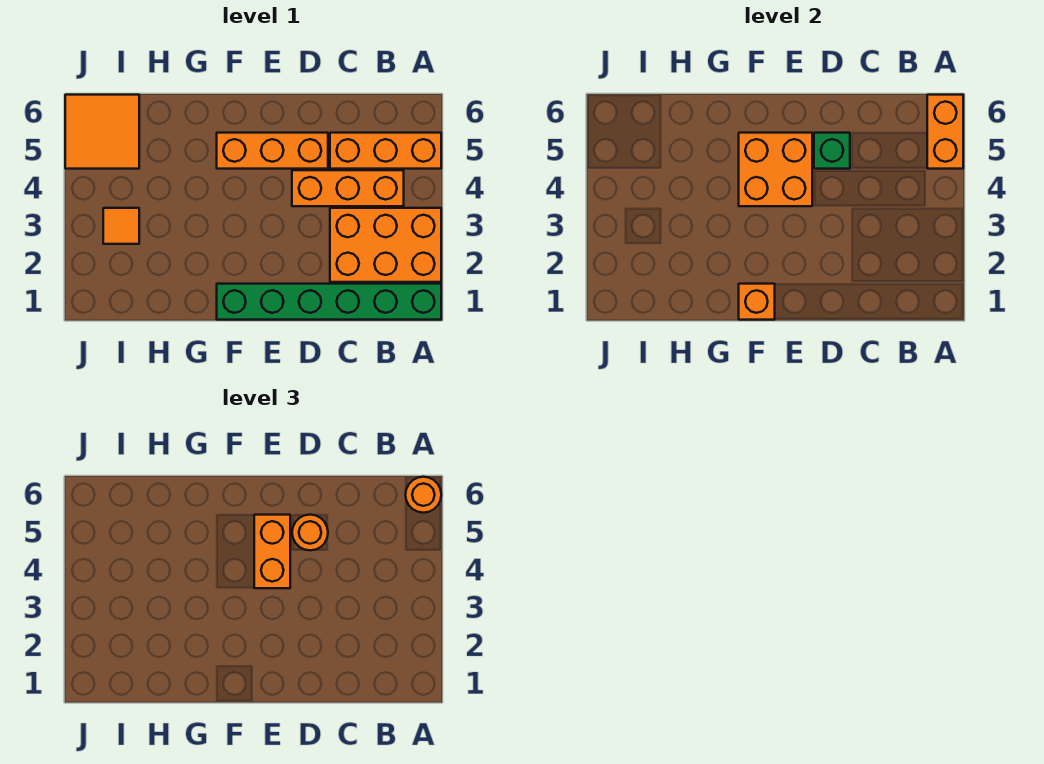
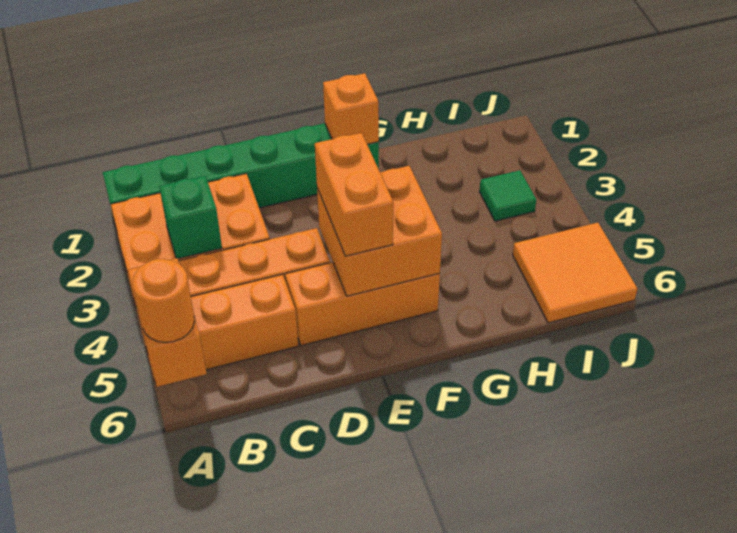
green brick D5 level 2 -> green brick B3 level 2
orange round brick D5 level 3 -> none
orange tile I3 level 1 -> green tile I3 level 1

